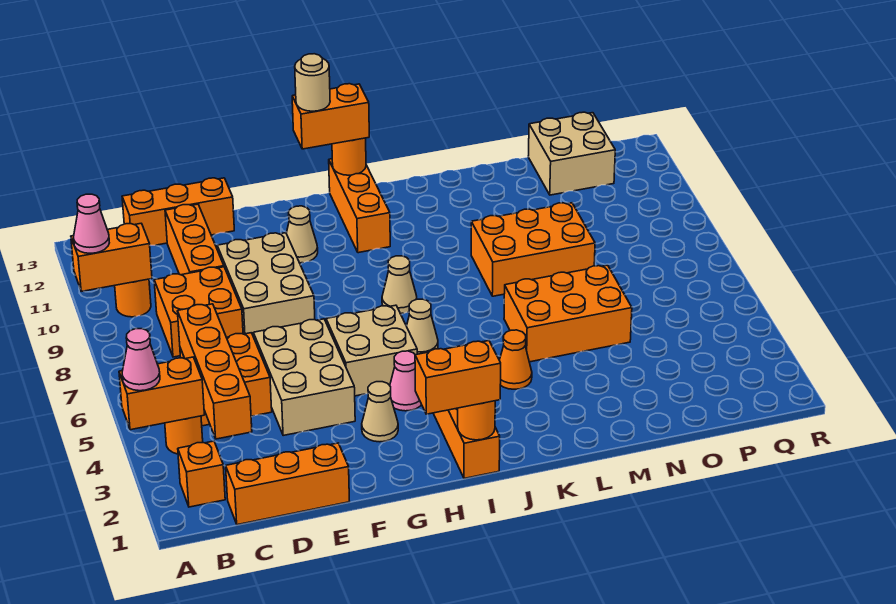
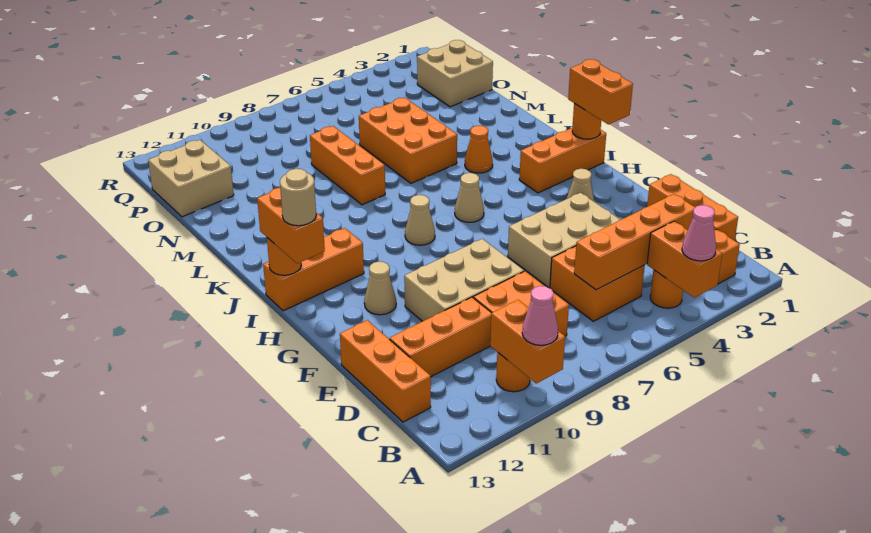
tan brick G5:H6 level 1 -> tan brick O1:P2 level 1
pink cone H4 level 1 -> none
orange brick L8:N9 level 1 -> orange brick L8:N8 level 1

